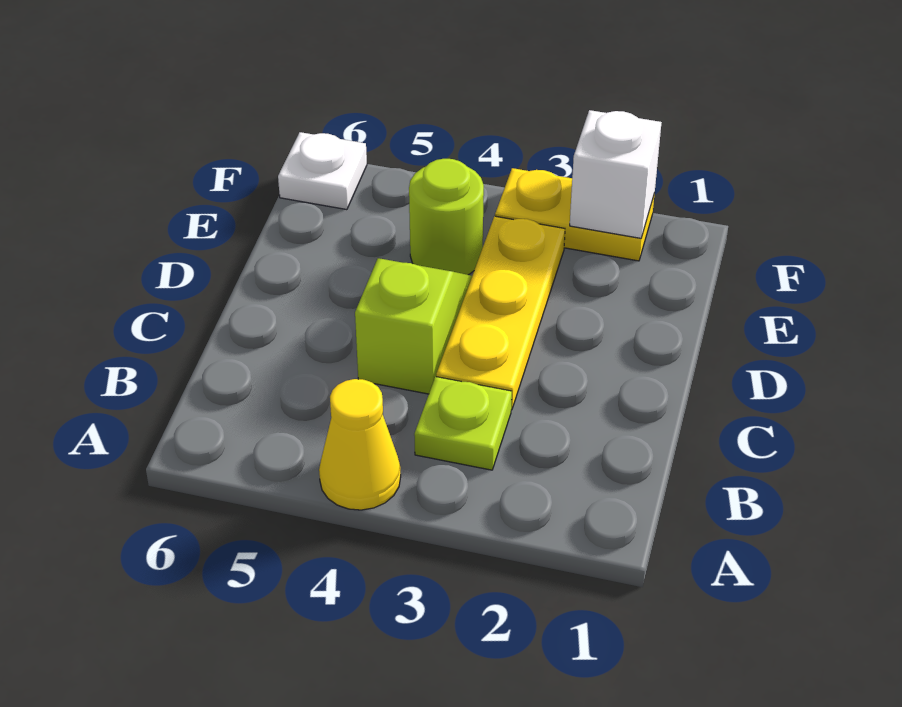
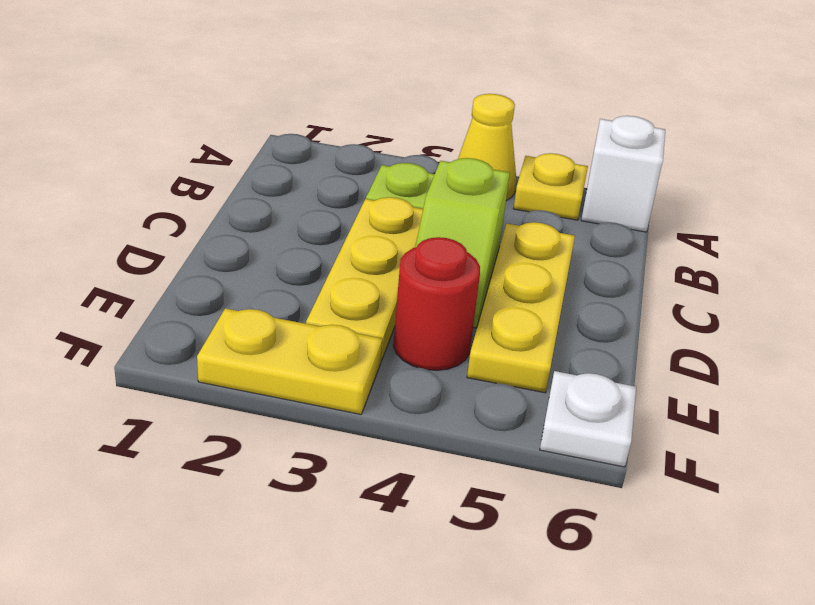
none -> yellow plate A5 level 1
none -> yellow plate C5:E5 level 1
lime round brick E4 level 1 -> red round brick E4 level 1
white brick F2 level 2 -> white brick A6 level 1

